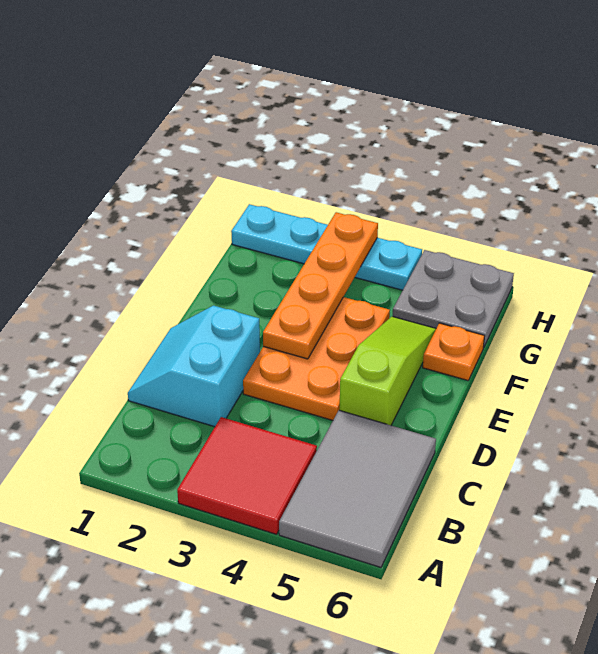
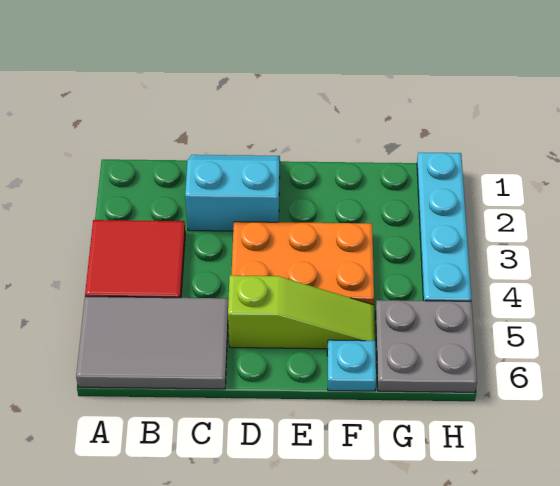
orange plate E3:H3 level 2 -> none
orange plate F6 level 1 -> cyan plate F6 level 1

